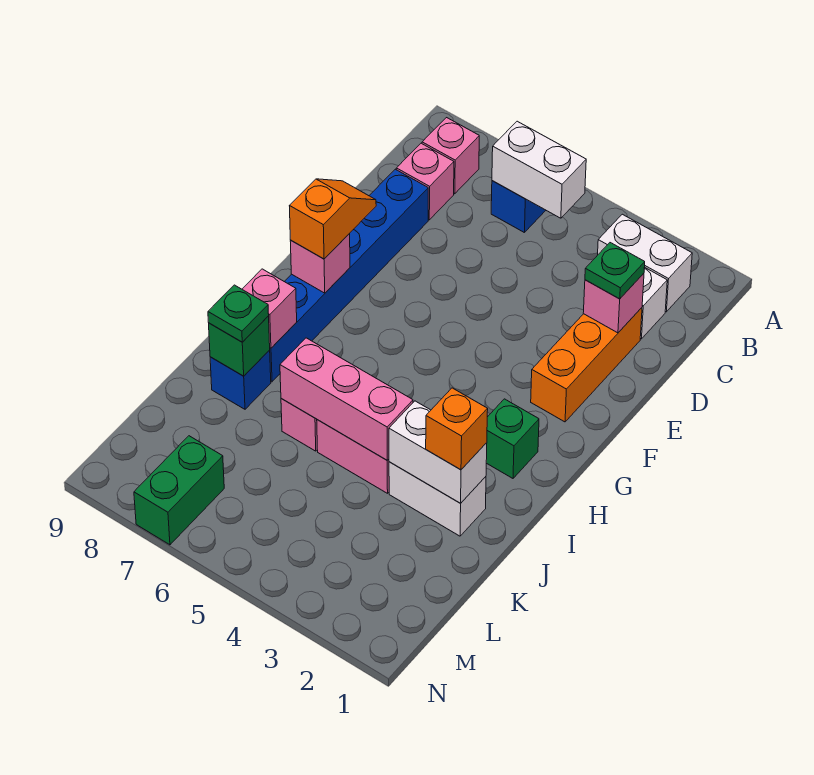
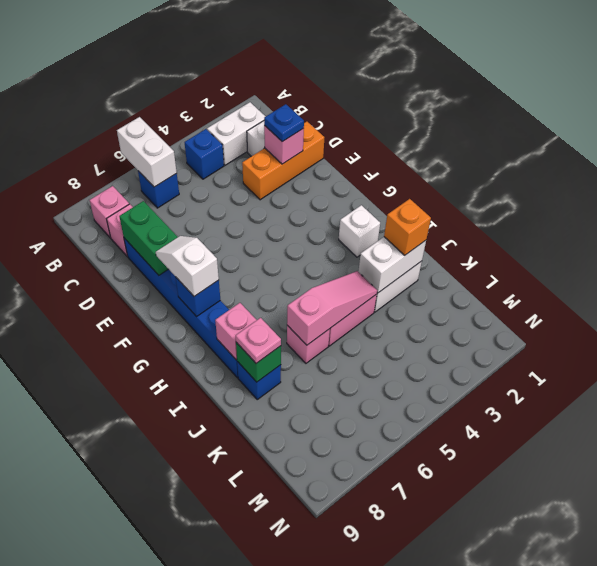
none -> blue brick B4 level 1
white brick B5:B6 level 2 -> white brick A6:B6 level 2
orange brick D2:F2 level 1 -> orange brick D1:D3 level 1
green plate D2 level 3 -> blue plate D2 level 3
orange slope F8:G8 level 3 top G -> white slope F8:G8 level 3 top G
pink brick G8 level 2 -> blue brick G8 level 2
green brick H2 level 1 -> white brick H2 level 1
pink brick J4:J6 level 2 -> pink slope J4:J6 level 2 top 6
green plate J8 level 3 -> pink plate J8 level 3
green brick M7:N7 level 1 -> green brick D8:E8 level 2

